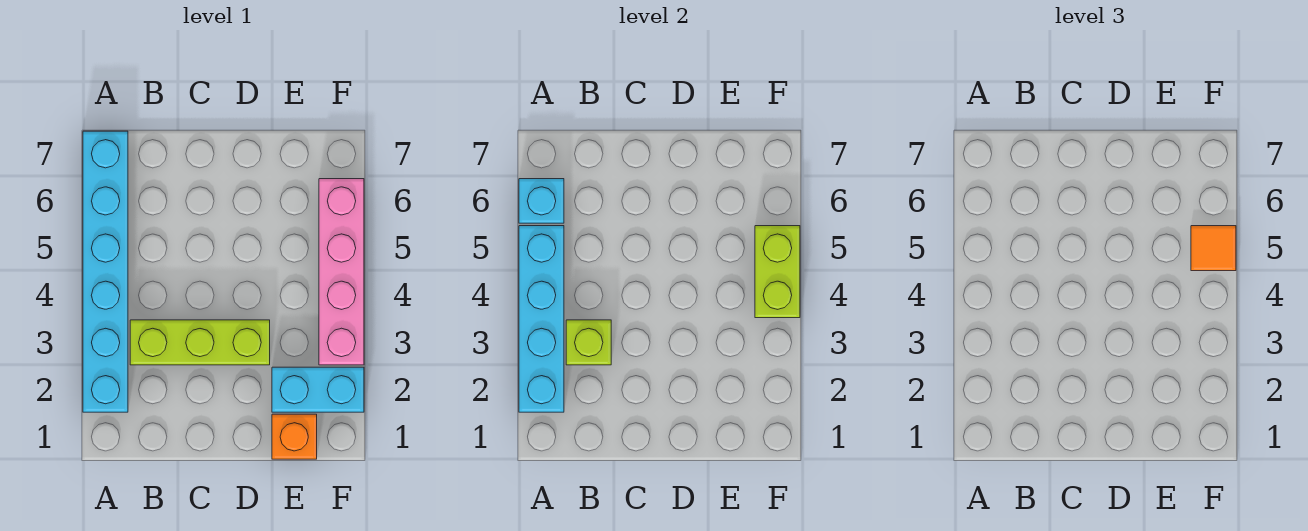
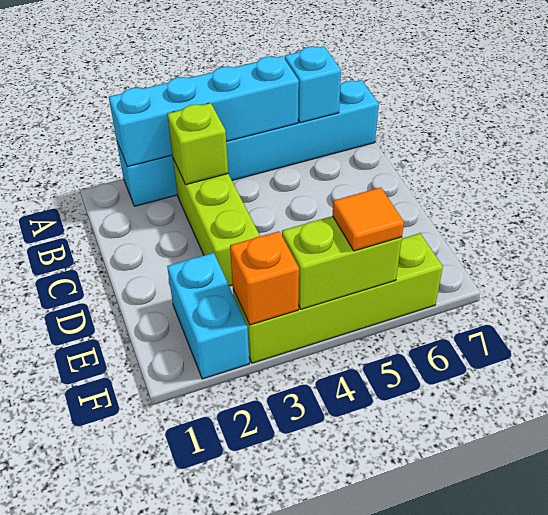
orange brick E1 level 1 -> orange brick F3 level 2
pink brick F3:F6 level 1 -> lime brick F3:F6 level 1

